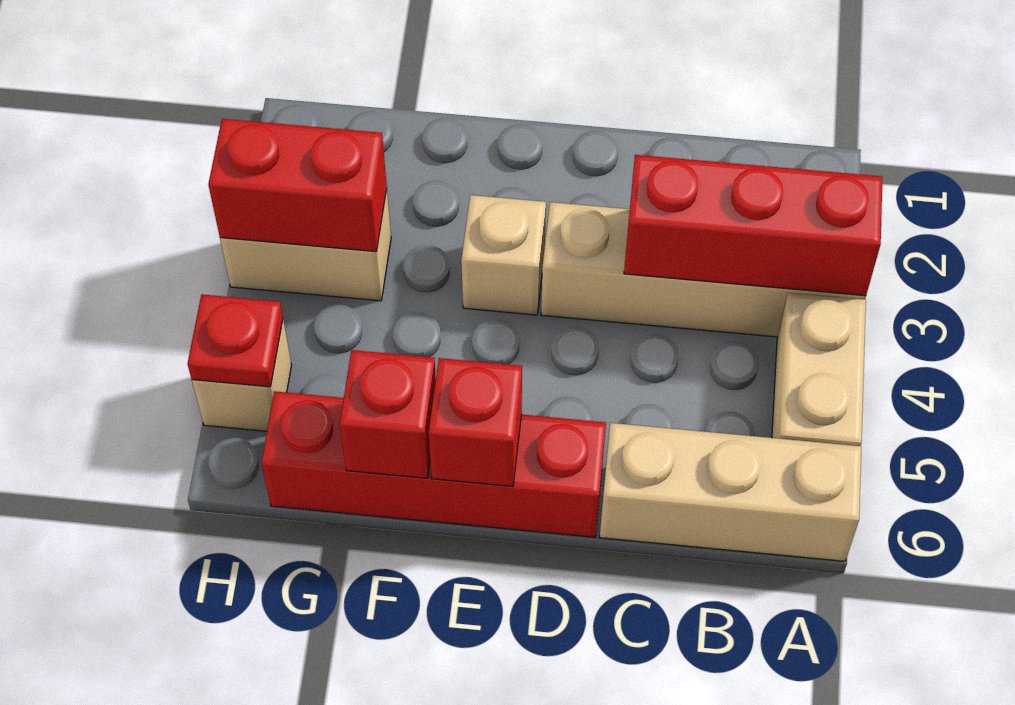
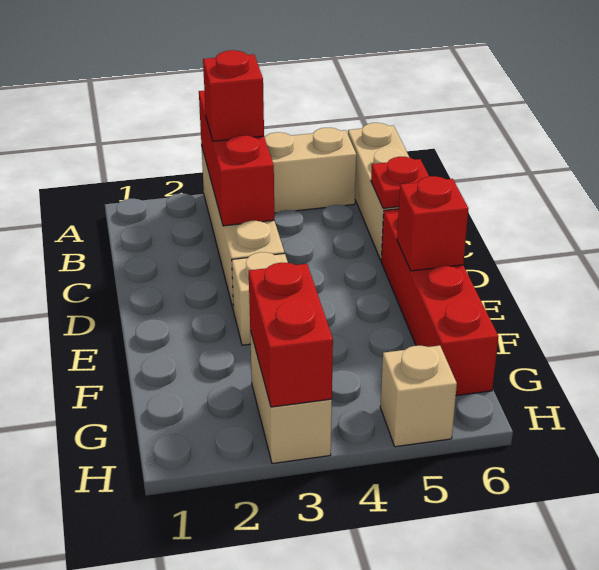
red brick F6 level 2 -> red brick B3 level 3
red plate H5 level 2 -> red plate C6 level 2

